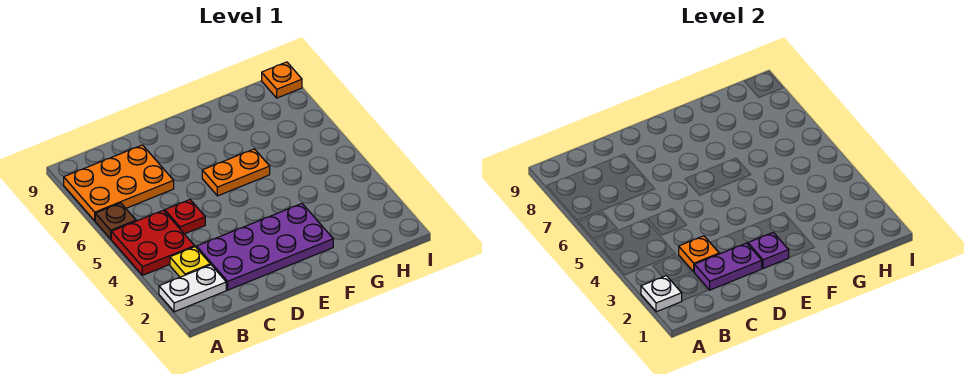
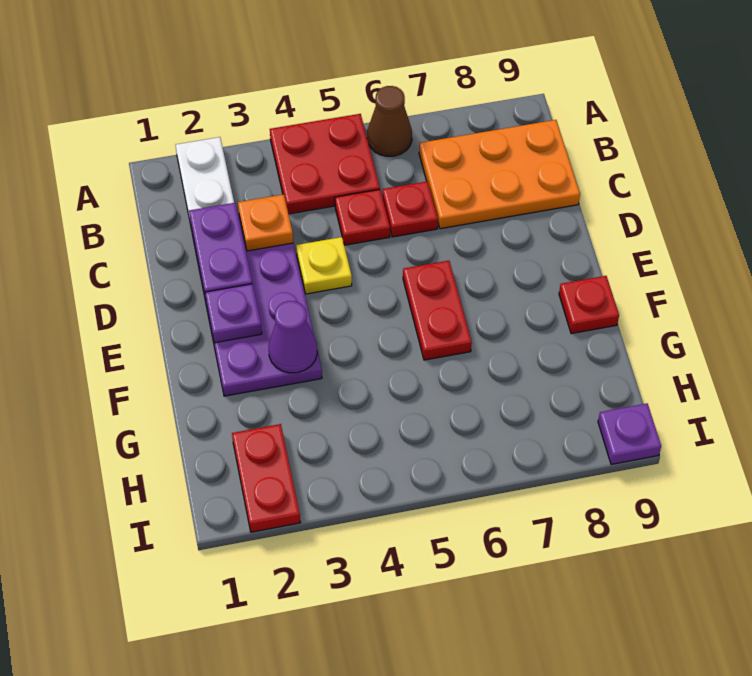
white plate A2 level 2 -> none
brown plate A6 level 1 -> brown cone A6 level 1
orange plate A7:C8 level 1 -> orange plate B7:C9 level 1
yellow plate B3 level 1 -> yellow plate D4 level 1
none -> red plate C6 level 1
orange plate E6:F6 level 1 -> red plate E6:F6 level 1
none -> purple cone F3 level 2
none -> red plate F9 level 1
none -> red plate H2:I2 level 1
orange plate I9 level 1 -> purple plate I9 level 1

